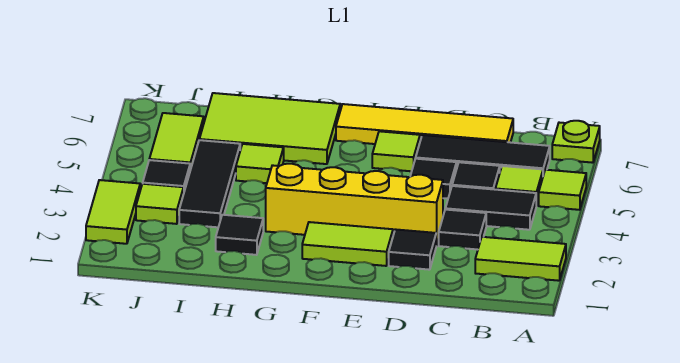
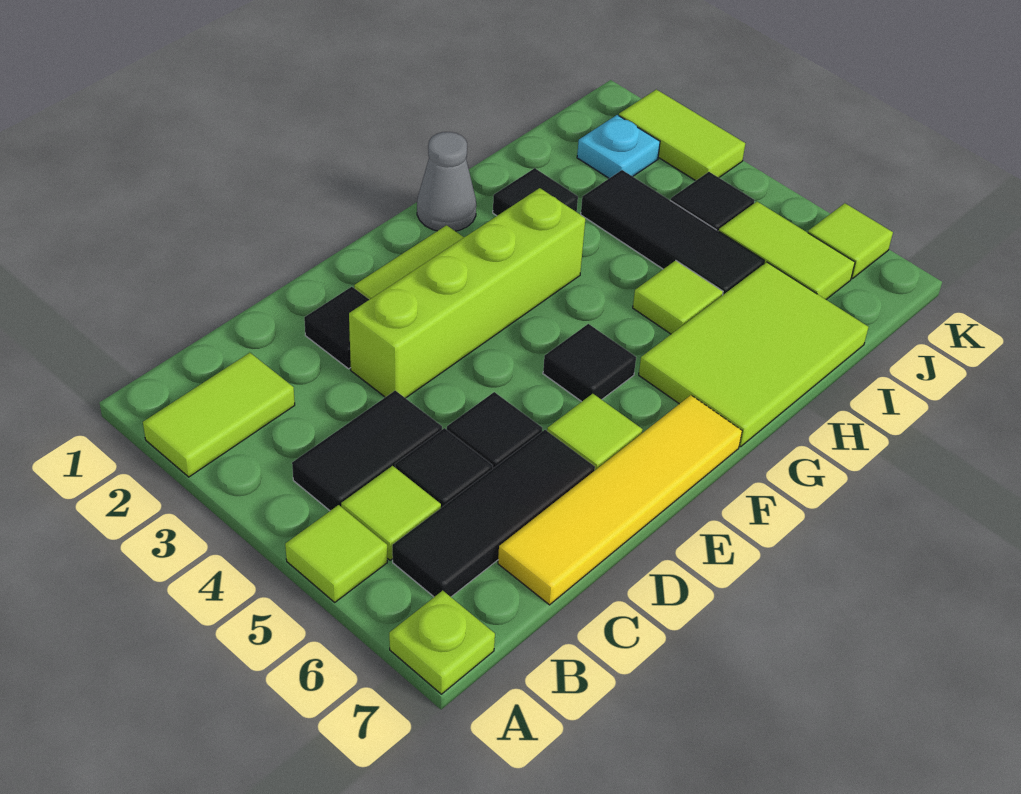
black tile C3 level 1 -> black tile F5 level 1
yellow brick D3:G3 level 1 -> lime brick D3:G3 level 1
none -> grey cone G1 level 1
none -> cyan plate J2 level 1
lime tile J3 level 1 -> lime tile K6 level 1

